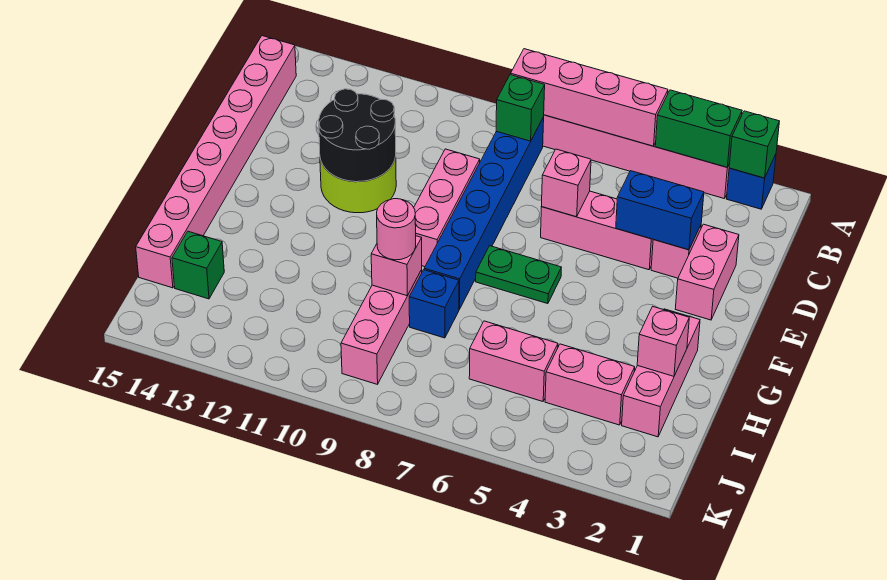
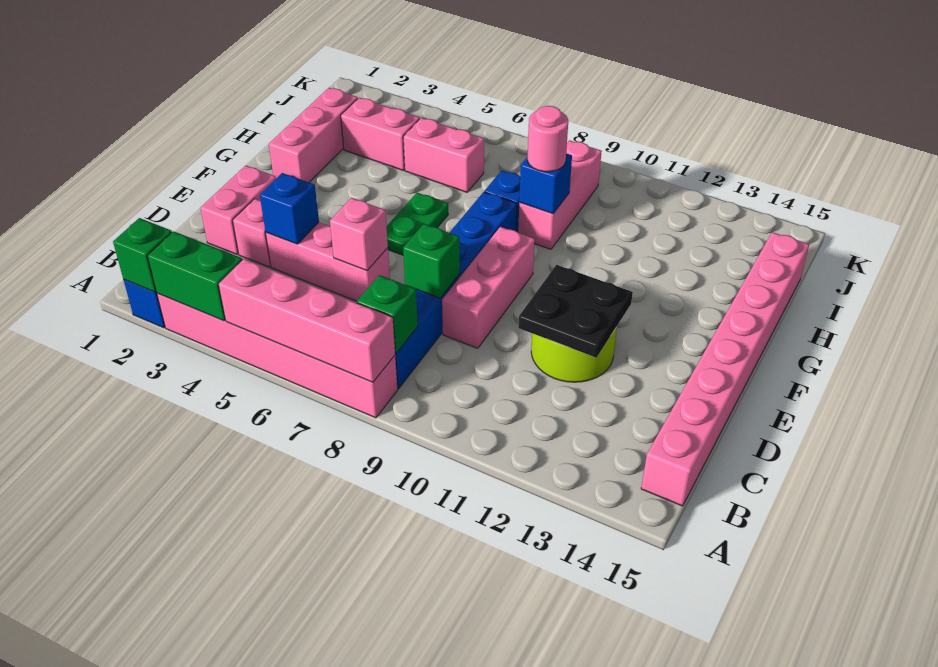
blue brick D3:D4 level 2 -> blue brick D4 level 2
black round brick D11:E12 level 2 -> black plate D11:E12 level 2
green plate F6:F7 level 1 -> green plate F6:G6 level 1
pink brick H2 level 2 -> none
pink brick H9 level 2 -> blue brick H9 level 2
green brick I14 level 1 -> green brick D8 level 2

